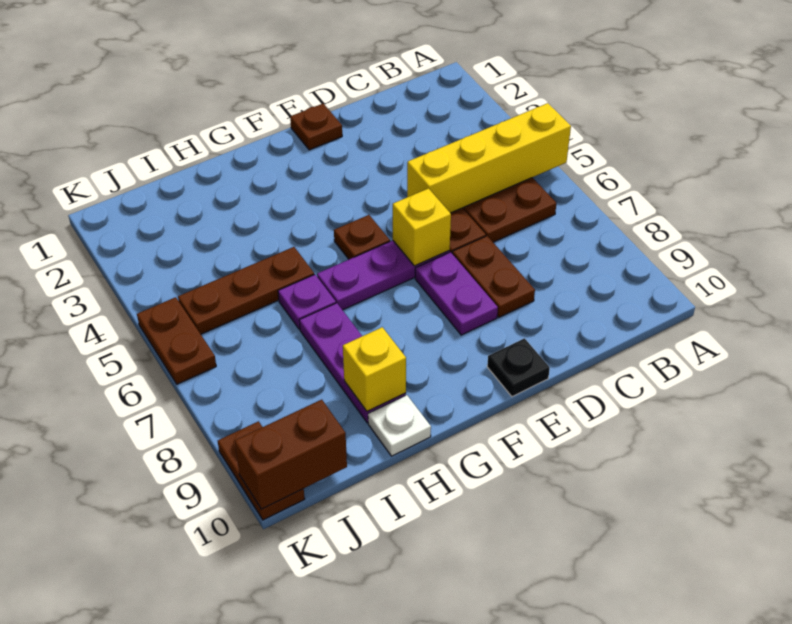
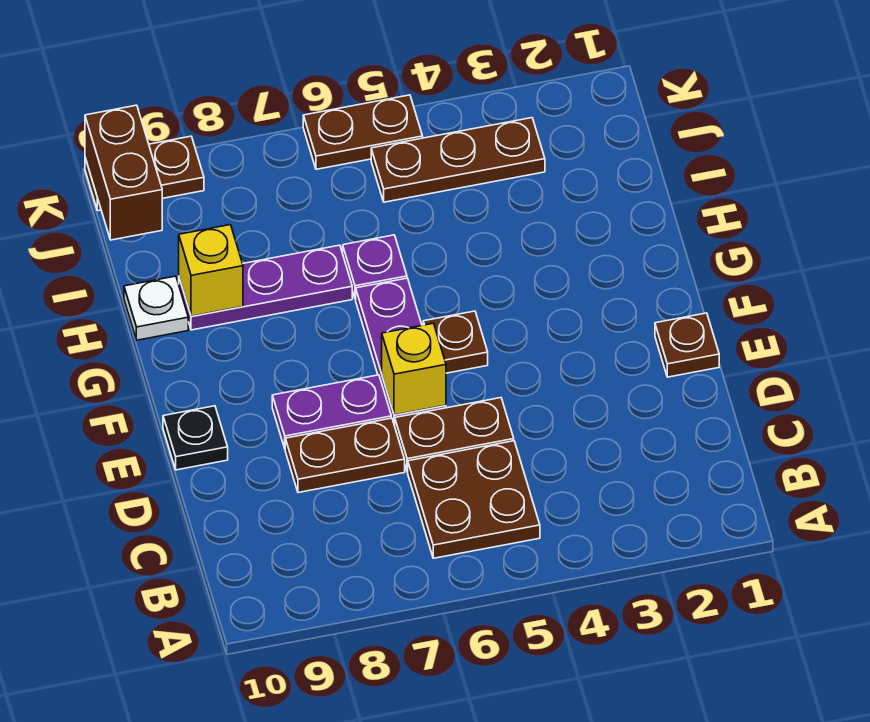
yellow brick A5:D5 level 2 -> none
brown plate H5:J5 level 1 -> brown plate J3:J5 level 1

